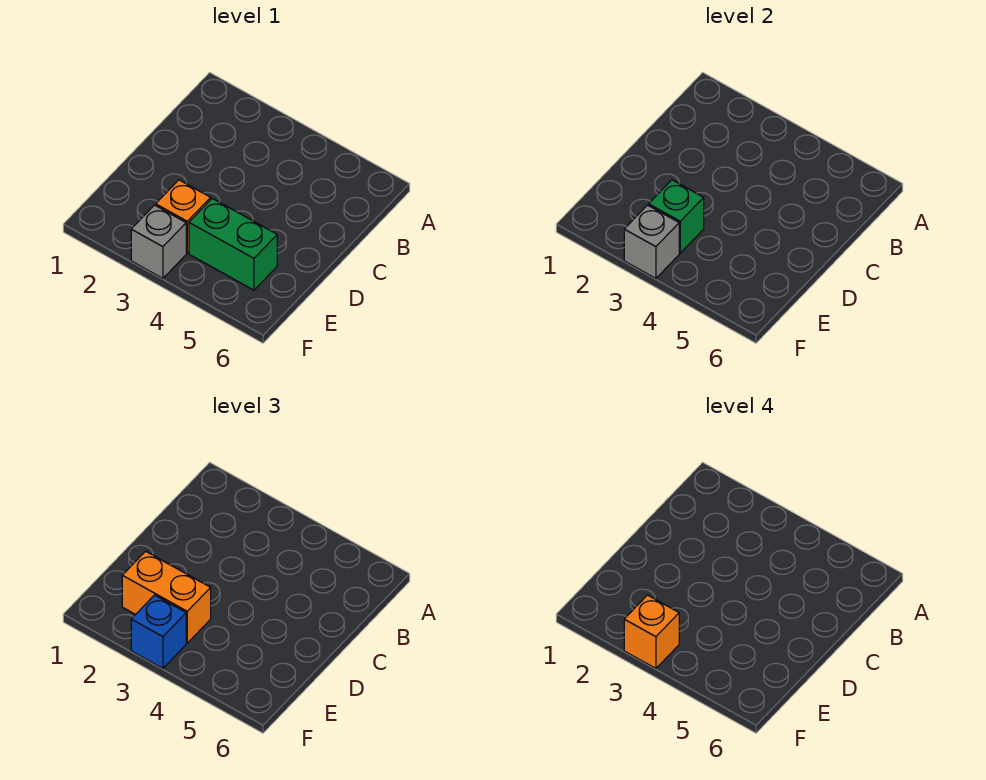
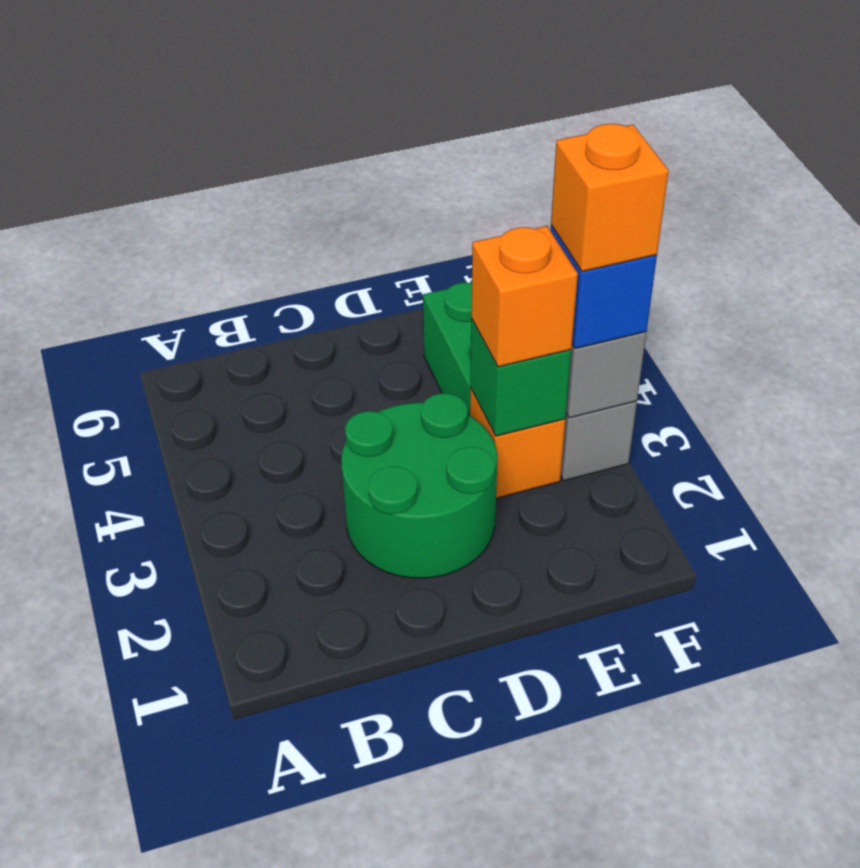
none -> green round brick C2:D3 level 1
orange brick E2:E3 level 3 -> orange brick E3 level 3

